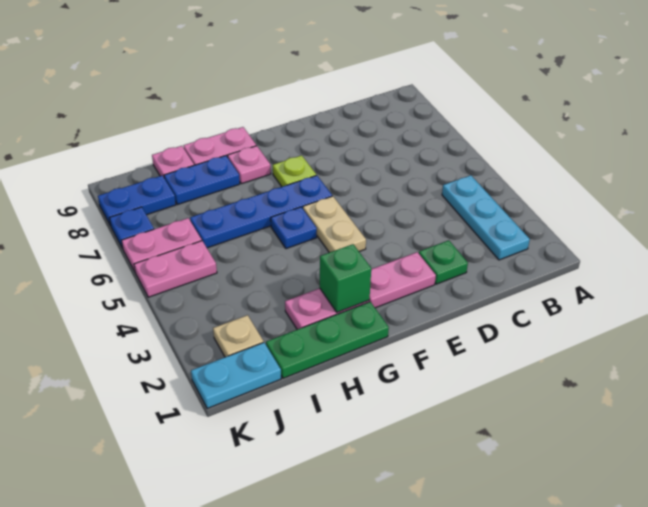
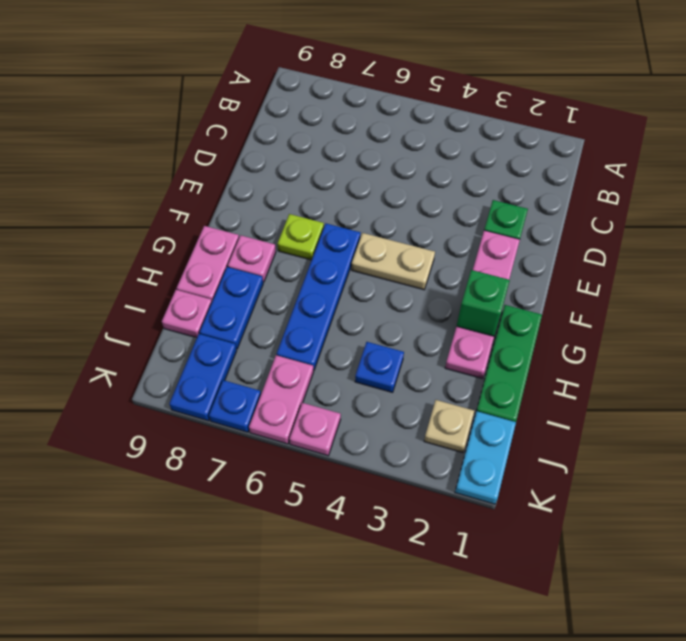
cyan plate B2:B4 level 1 -> none
blue plate G5 level 1 -> blue plate I4 level 1
pink plate J5:K5 level 1 -> pink plate K5 level 1

